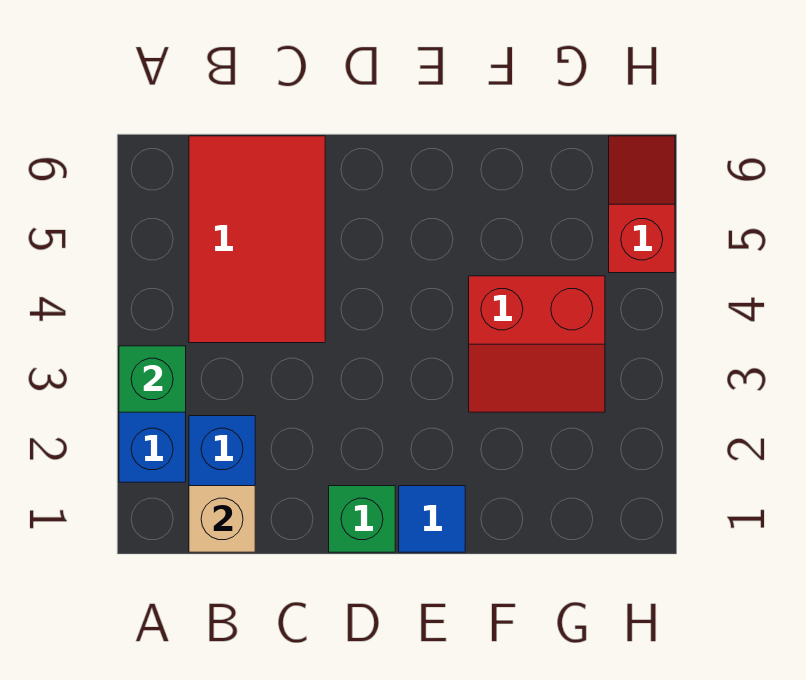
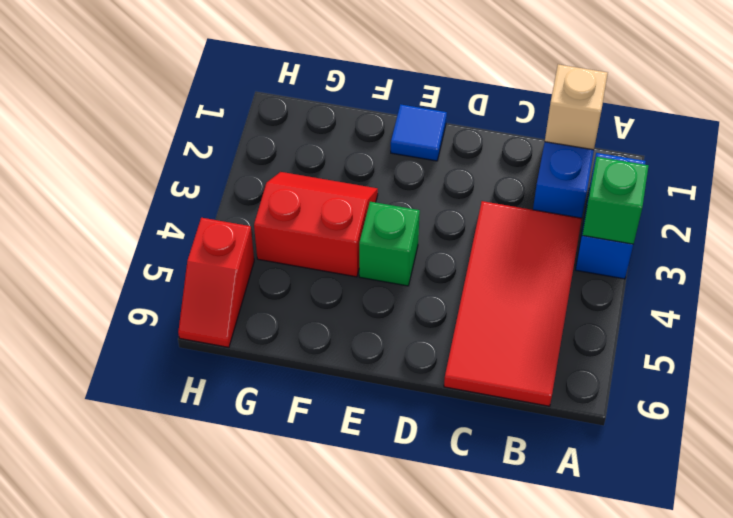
red tile B4:C6 level 1 -> red tile B3:C6 level 1
green brick D1 level 1 -> green brick E4 level 1

